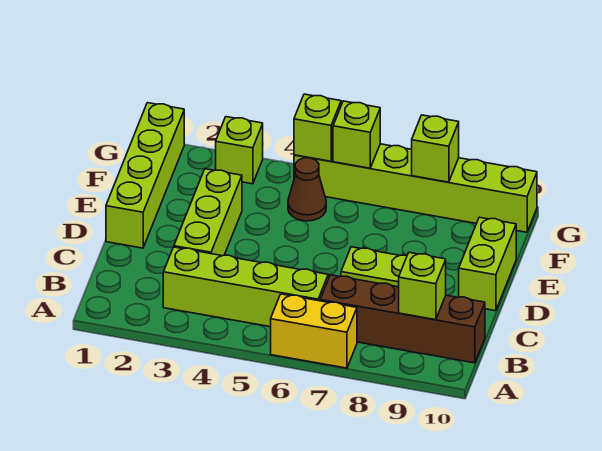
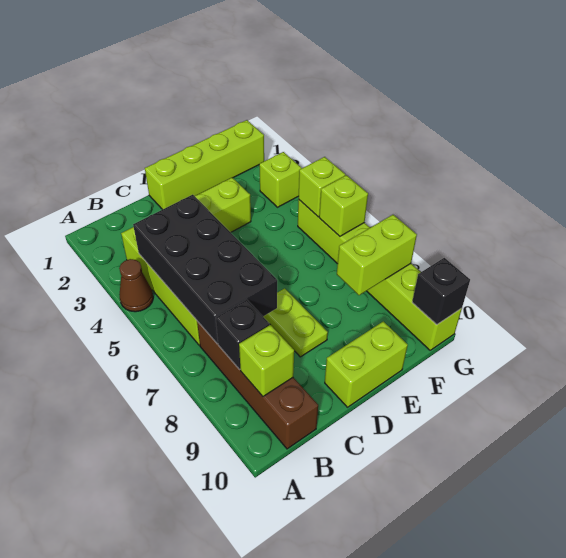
yellow brick A6:A7 level 1 -> none
none -> black brick B4:C7 level 2
none -> black brick B8 level 2
brown cone F5 level 1 -> brown cone A4 level 1
lime brick G8 level 2 -> lime brick F8:G8 level 2
none -> black brick G10 level 2

